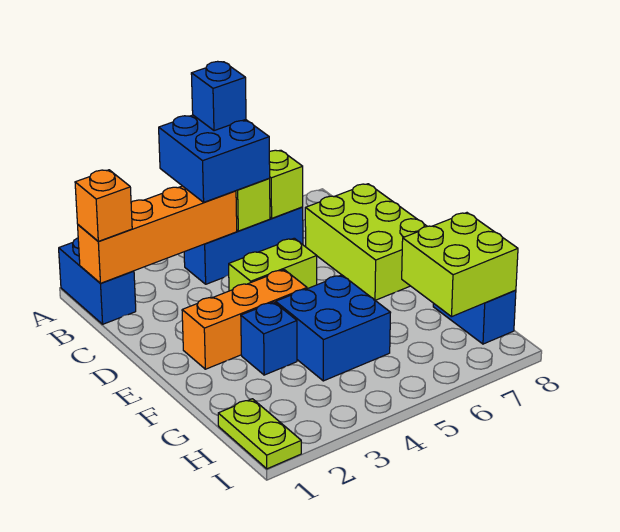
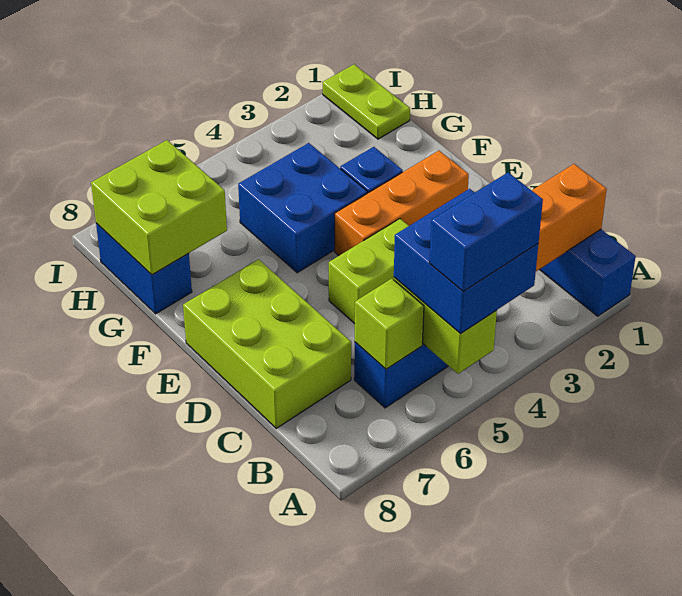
blue brick A5 level 4 -> blue brick A4:A5 level 4
orange brick B1 level 3 -> none

